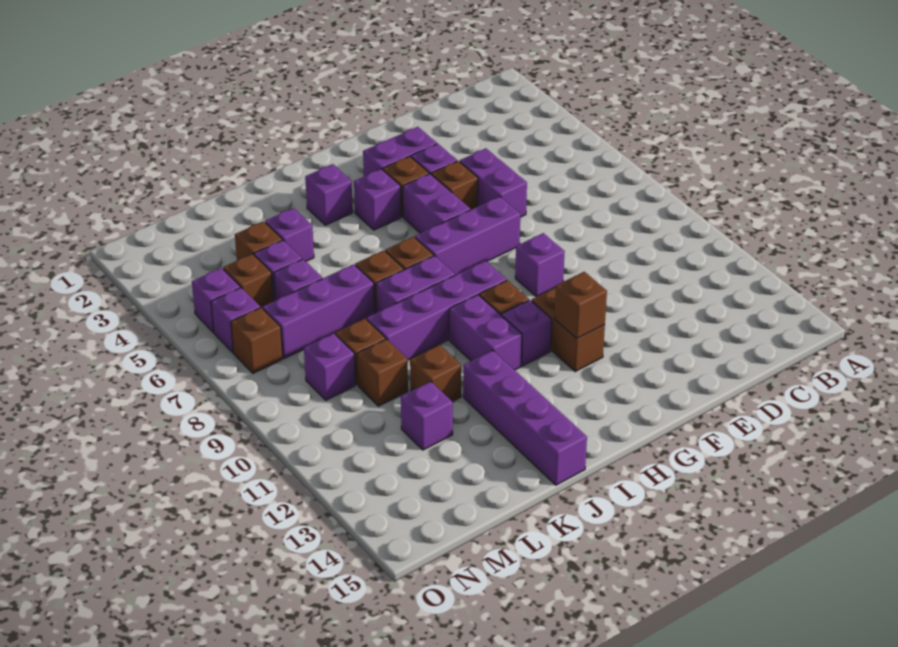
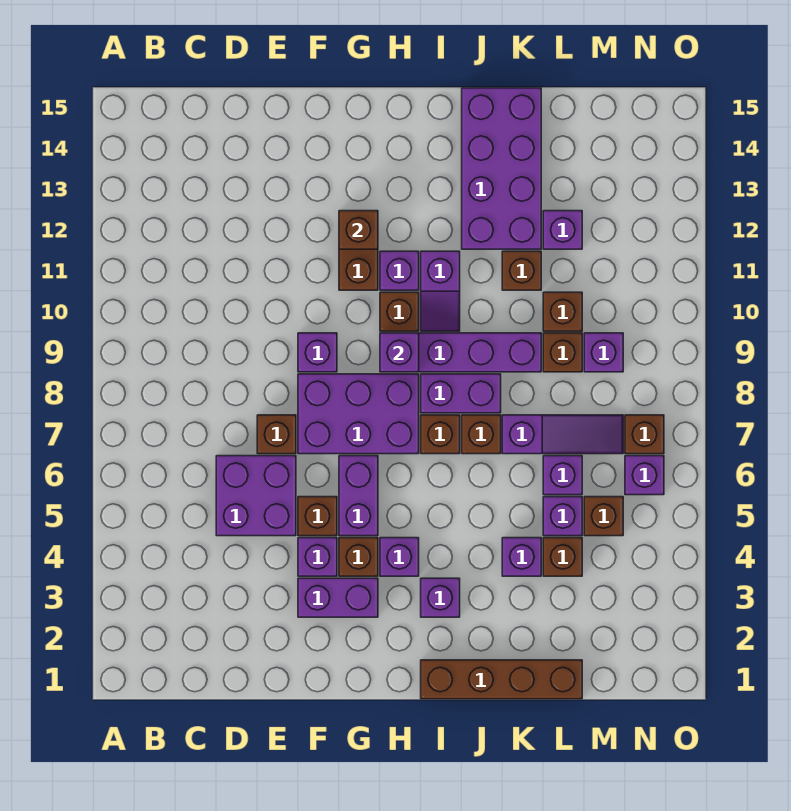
purple brick E5:E6 level 1 -> purple brick D5:E6 level 1
none -> brown brick E7 level 1
purple brick F7:H7 level 1 -> purple brick F7:H8 level 1
none -> brown brick I1:L1 level 1
purple brick I10:I11 level 1 -> purple slope I10:I11 level 1 top 11
purple brick J12:J15 level 1 -> purple brick J12:K15 level 1
purple brick K7:M7 level 1 -> purple slope K7:M7 level 1 top K
purple brick N5 level 1 -> purple brick H9 level 2

